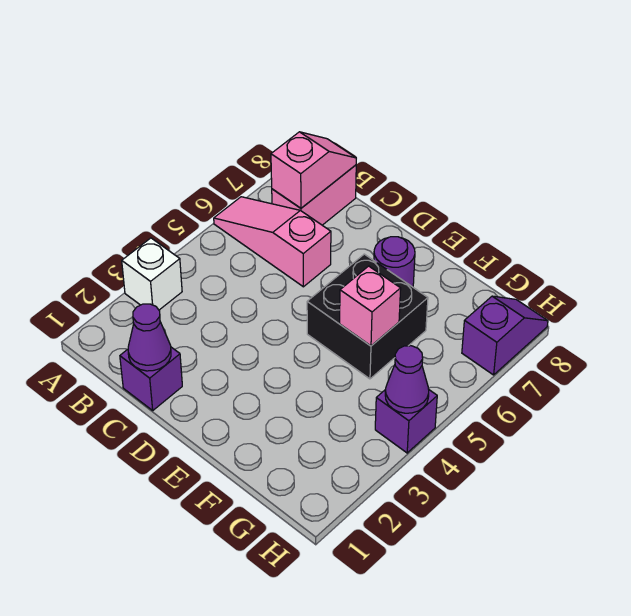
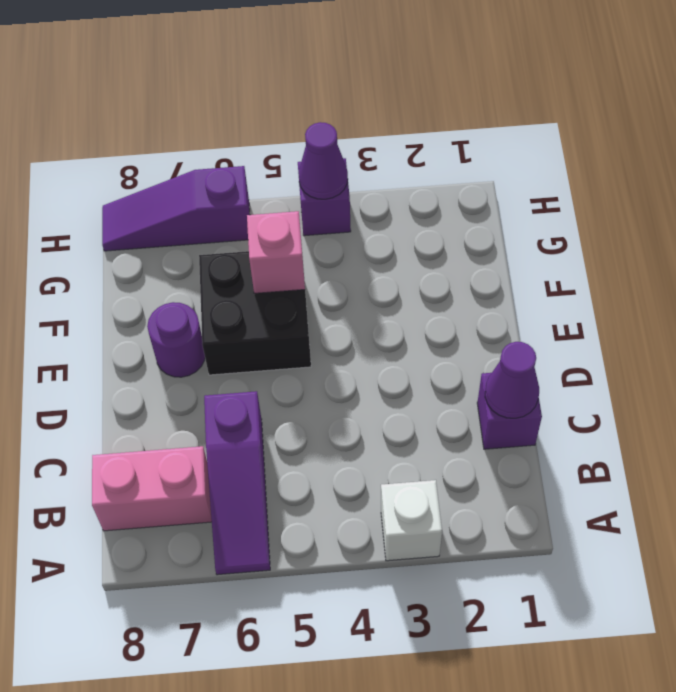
pink slope A6:C6 level 1 top C -> purple slope A6:C6 level 1 top C
pink slope B7:B8 level 2 top 7 -> none
purple slope H7:H8 level 1 top 7 -> purple slope H6:H8 level 1 top 6

